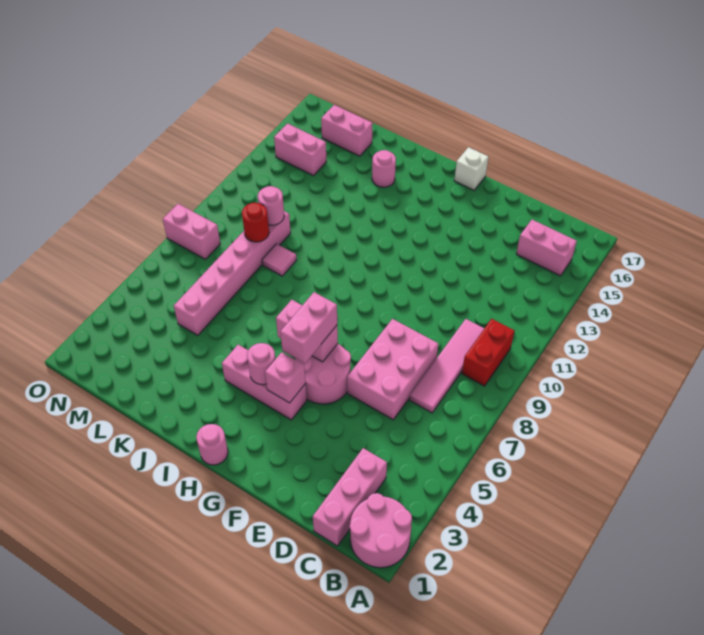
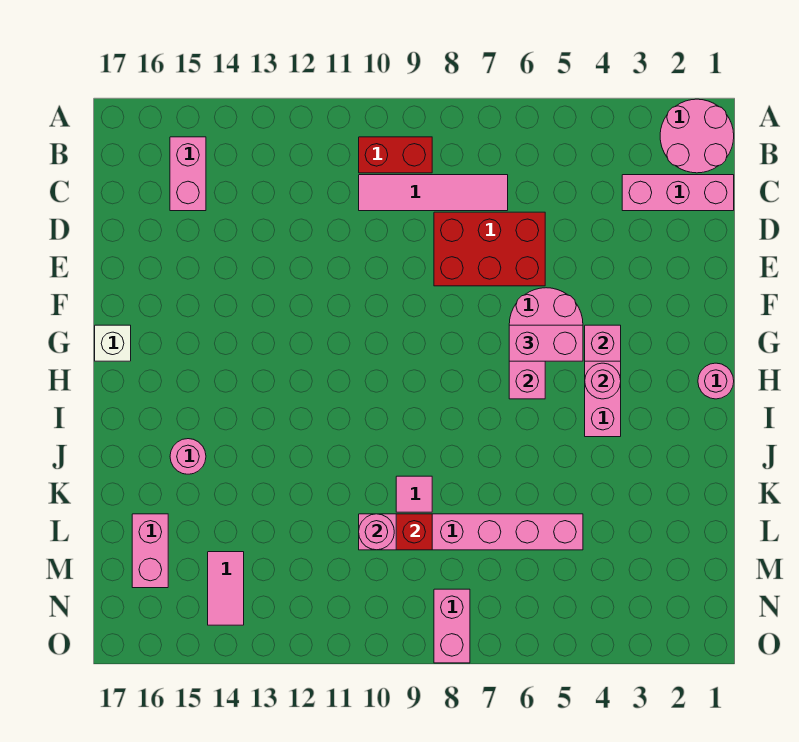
pink brick D6:E8 level 1 -> red brick D6:E8 level 1
red round brick L9 level 2 -> red brick L9 level 2
pink brick M14:N14 level 1 -> pink tile M14:N14 level 1

